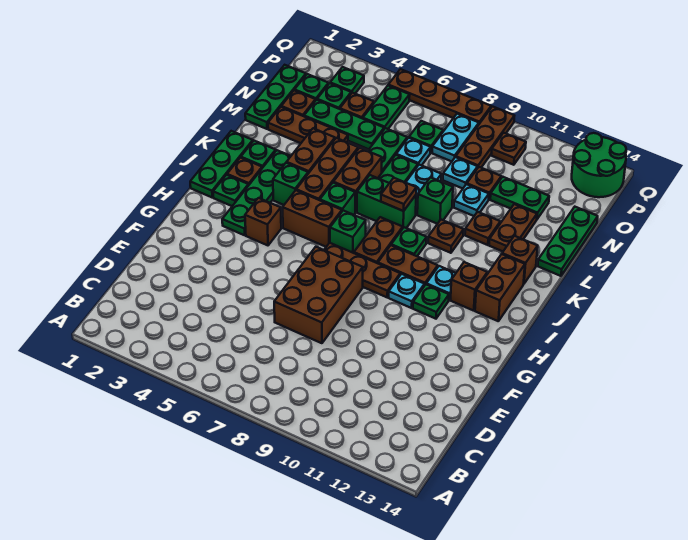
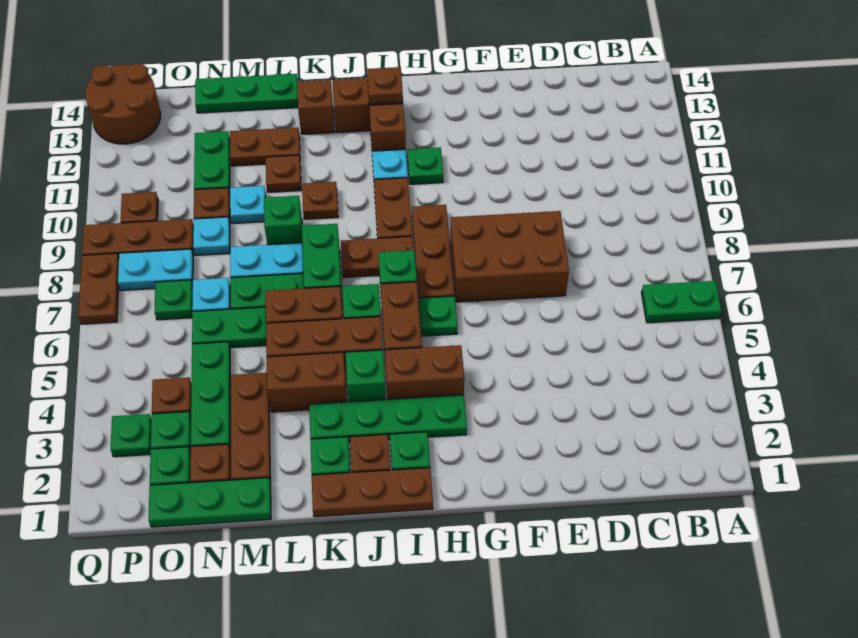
brown brick H4 level 1 -> brown brick H4:I4 level 1
cyan plate H10 level 1 -> none
green plate I1:K1 level 1 -> brown plate I1:K1 level 1
green plate J9 level 1 -> green plate H6 level 1
brown plate K8 level 2 -> brown plate I13 level 2
green plate O5:P5 level 1 -> green plate A6:B6 level 1
green round brick P13:Q14 level 1 -> brown round brick P13:Q14 level 1
brown plate Q5:Q8 level 1 -> brown plate Q7:Q8 level 1

